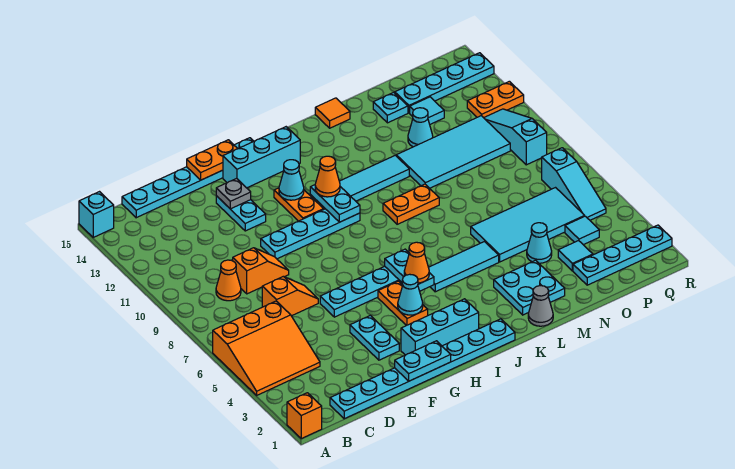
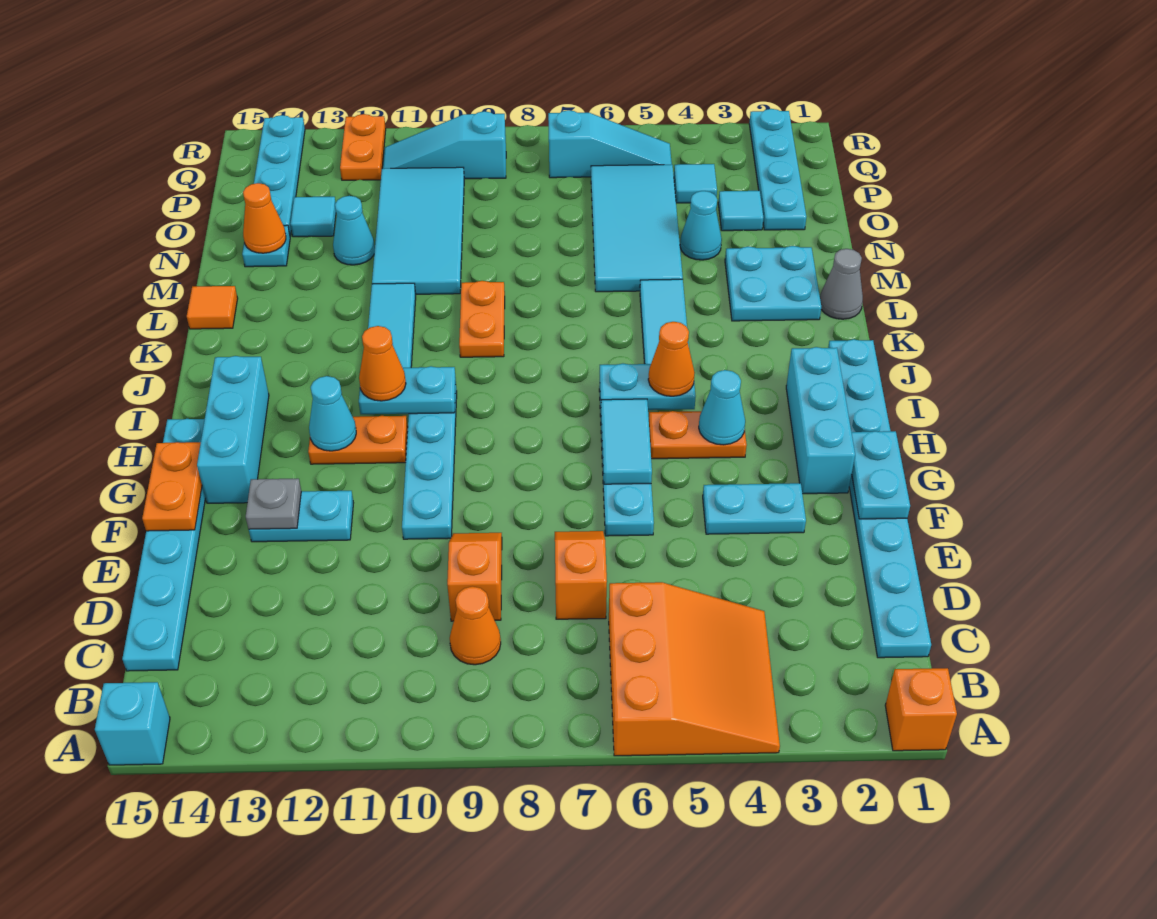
none -> cyan tile G6:H6 level 2
none -> orange cone N14 level 2

